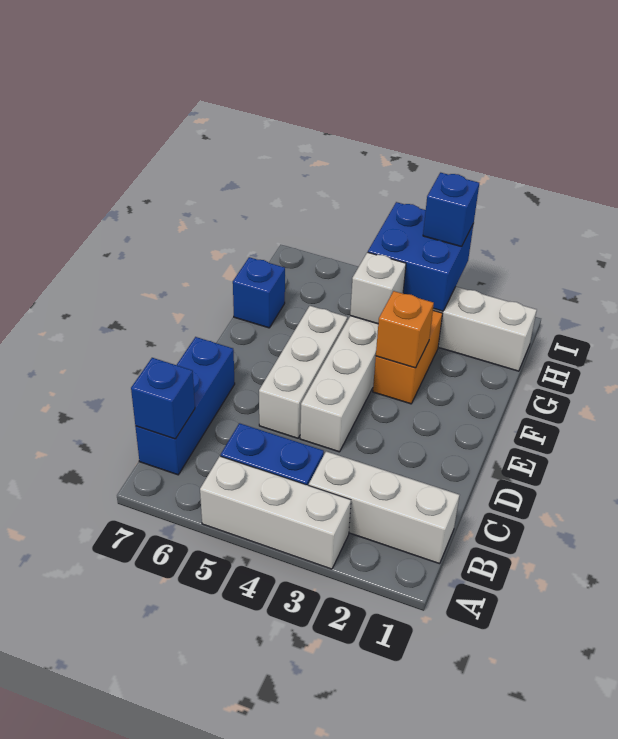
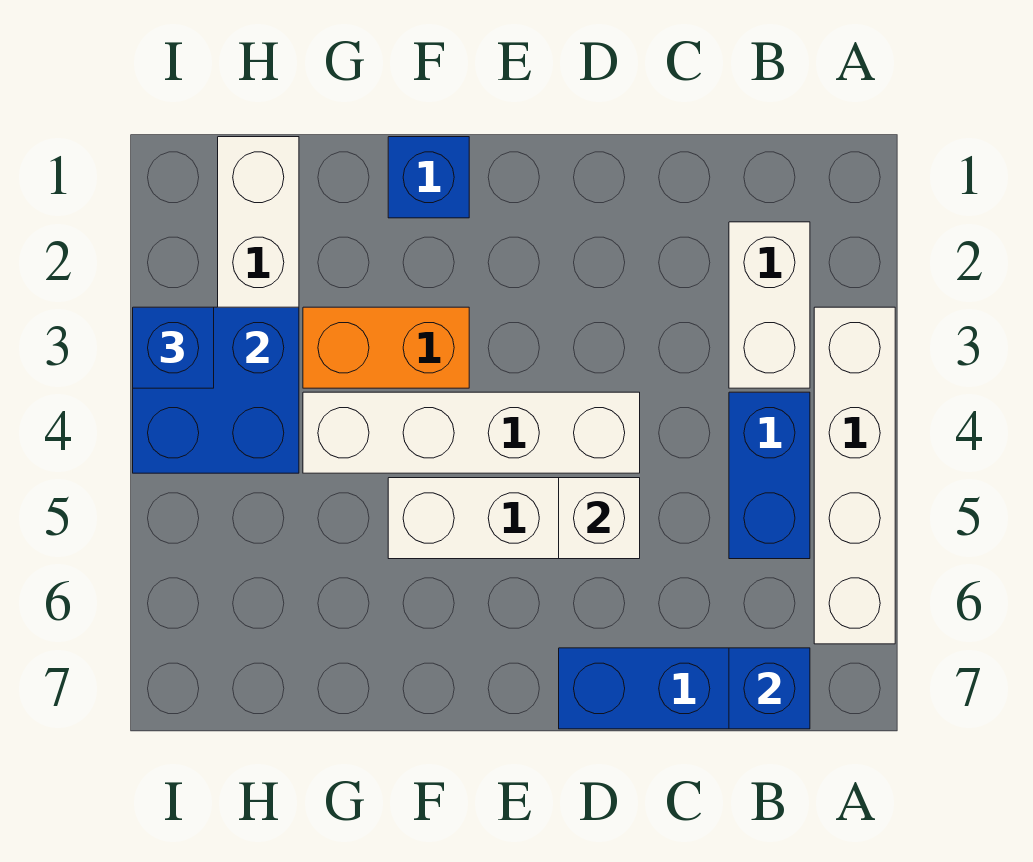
white brick A3:A5 level 1 -> white brick A3:A6 level 1
white brick B1:B3 level 1 -> white brick B2:B3 level 1
orange brick F3 level 2 -> none
white brick G4 level 2 -> white brick D5 level 2
blue brick G7 level 1 -> blue brick F1 level 1

